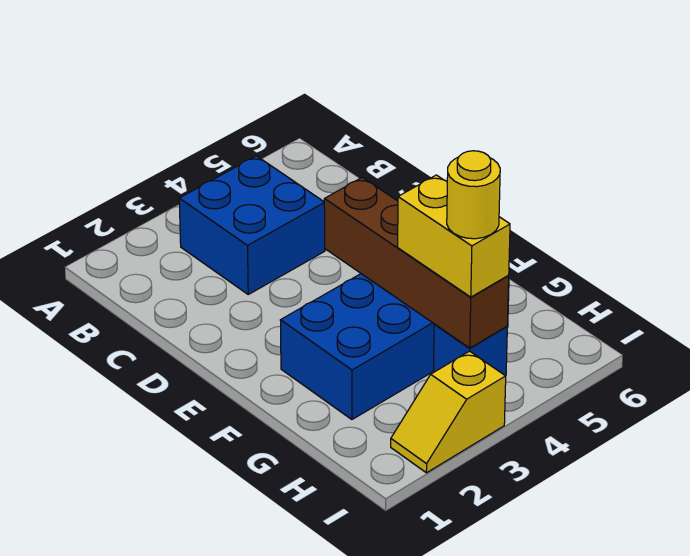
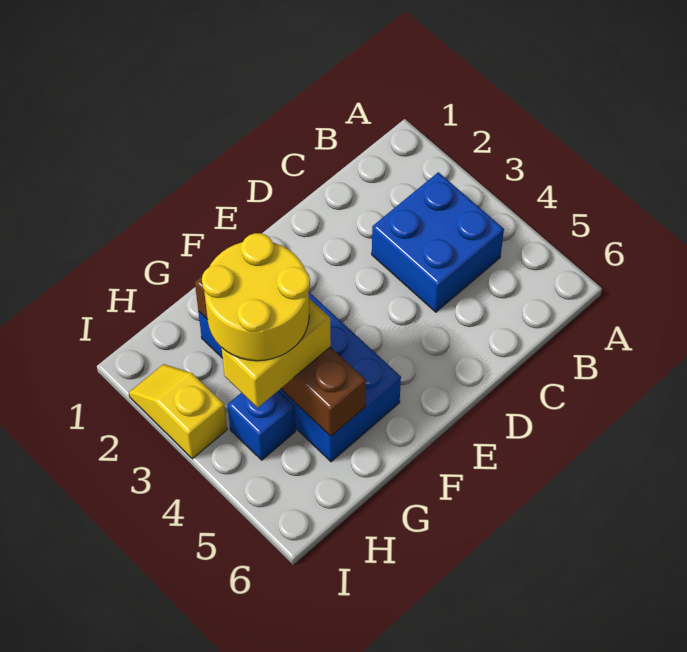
brown brick E4:H4 level 2 -> brown brick G2:G5 level 2
yellow round brick H4 level 4 -> yellow round brick G3:H4 level 4

